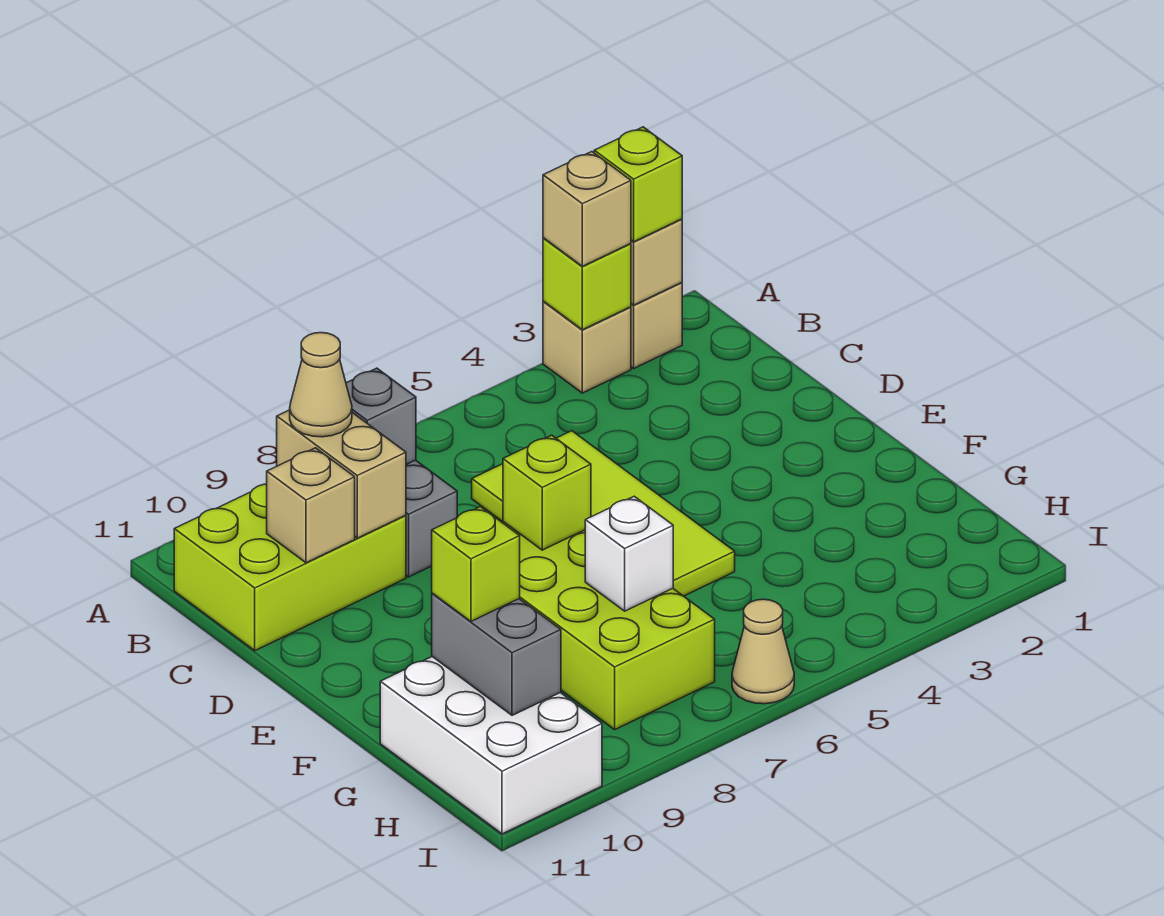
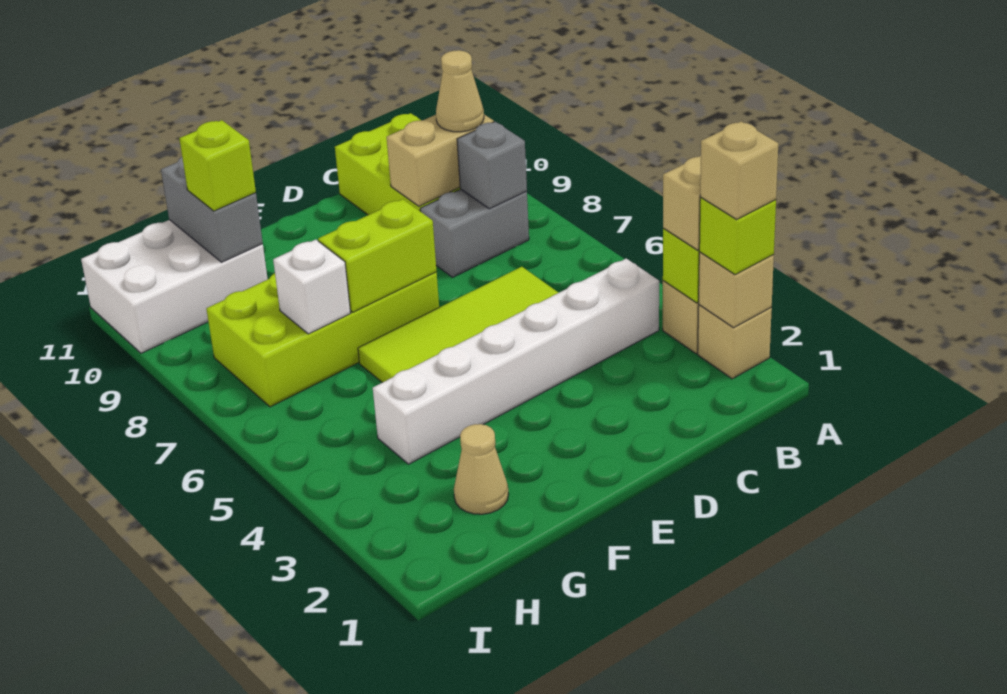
none -> white brick B4:G4 level 1
tan brick C10 level 2 -> tan brick A2 level 4
lime brick E7 level 2 -> lime brick E7:F7 level 2
grey brick G10:H10 level 2 -> grey brick G10:G11 level 2
tan cone I6 level 1 -> tan cone G2 level 1

